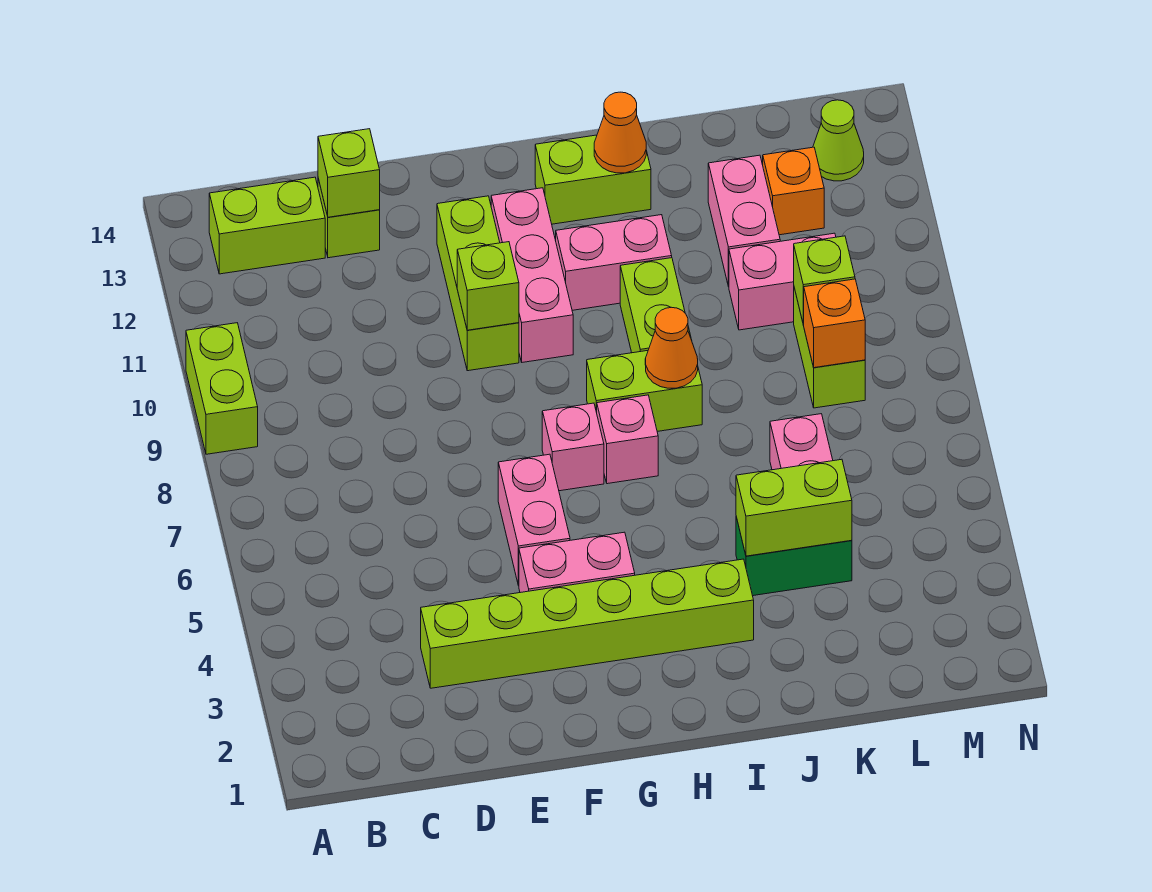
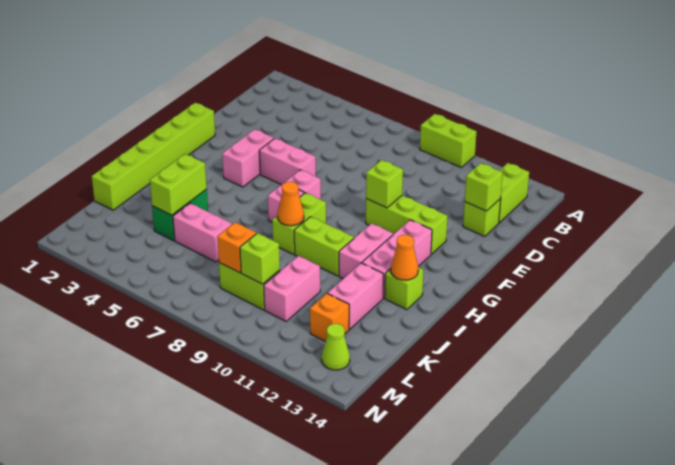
lime brick D3:I3 level 1 -> lime brick F1:K1 level 1
pink brick G10:G12 level 1 -> pink brick G12:I12 level 1
lime brick H13:I13 level 1 -> lime brick I13 level 1
pink brick K11:K12 level 1 -> pink brick J12:K12 level 1

